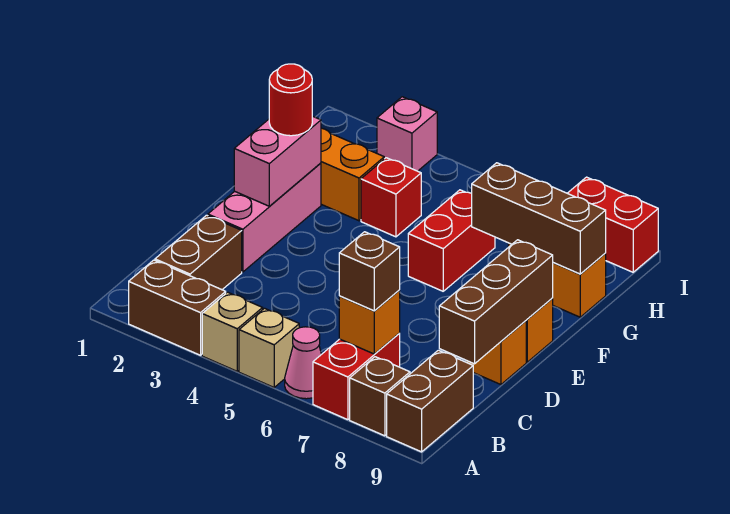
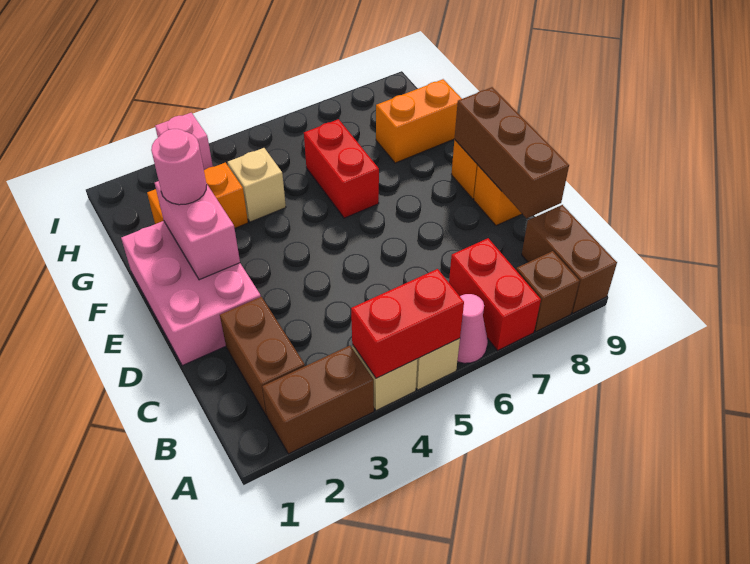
orange brick B7 level 2 -> none
brown brick B7 level 3 -> none
pink brick D2:F2 level 1 -> pink brick D1:F2 level 1
red round brick F2 level 3 -> pink round brick F2 level 3
red brick G4 level 1 -> tan brick G4 level 1
brown brick G7:G9 level 2 -> none
red brick I8:I9 level 1 -> red brick A4:A5 level 2

